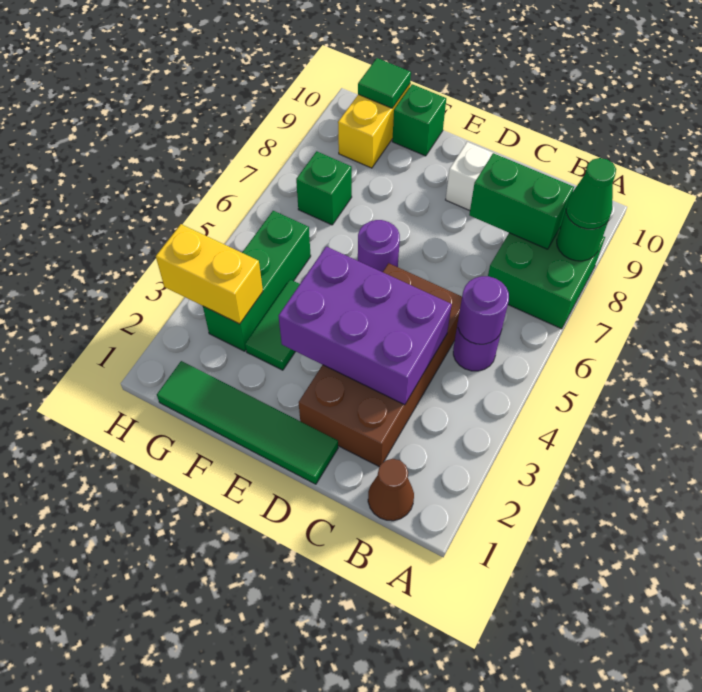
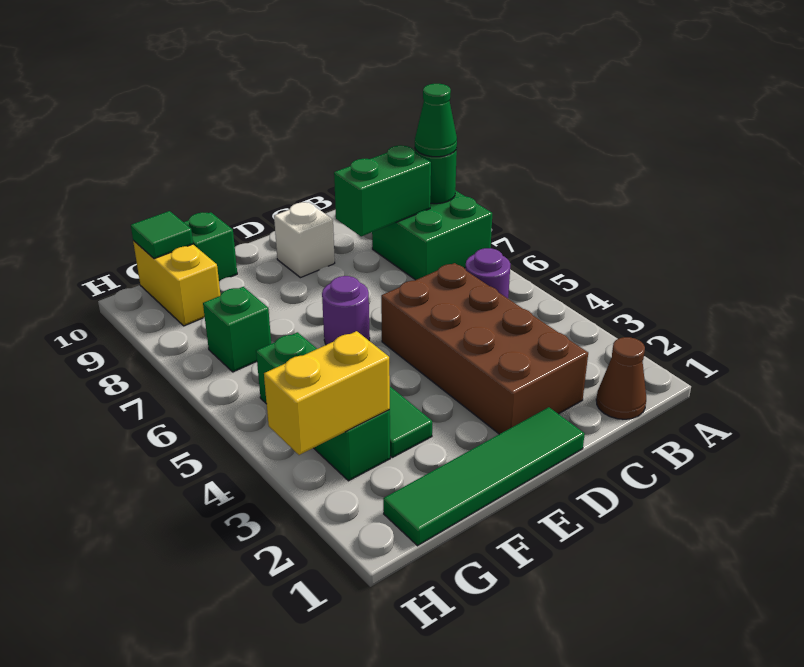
purple round brick B5 level 2 -> none
purple brick C3:E4 level 2 -> none

